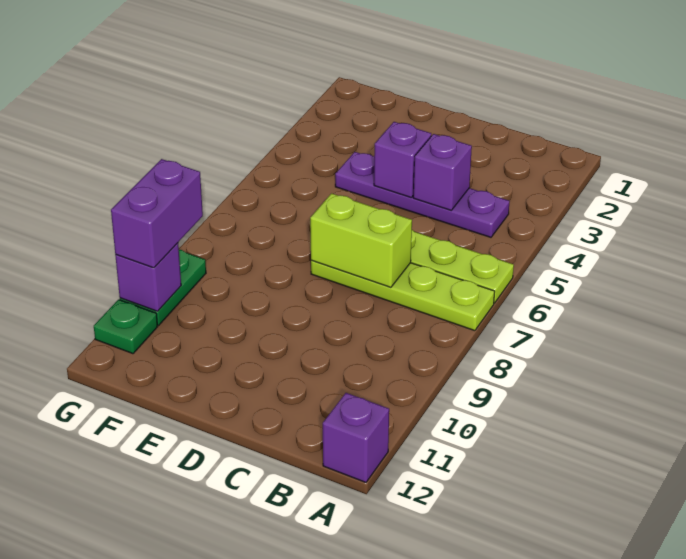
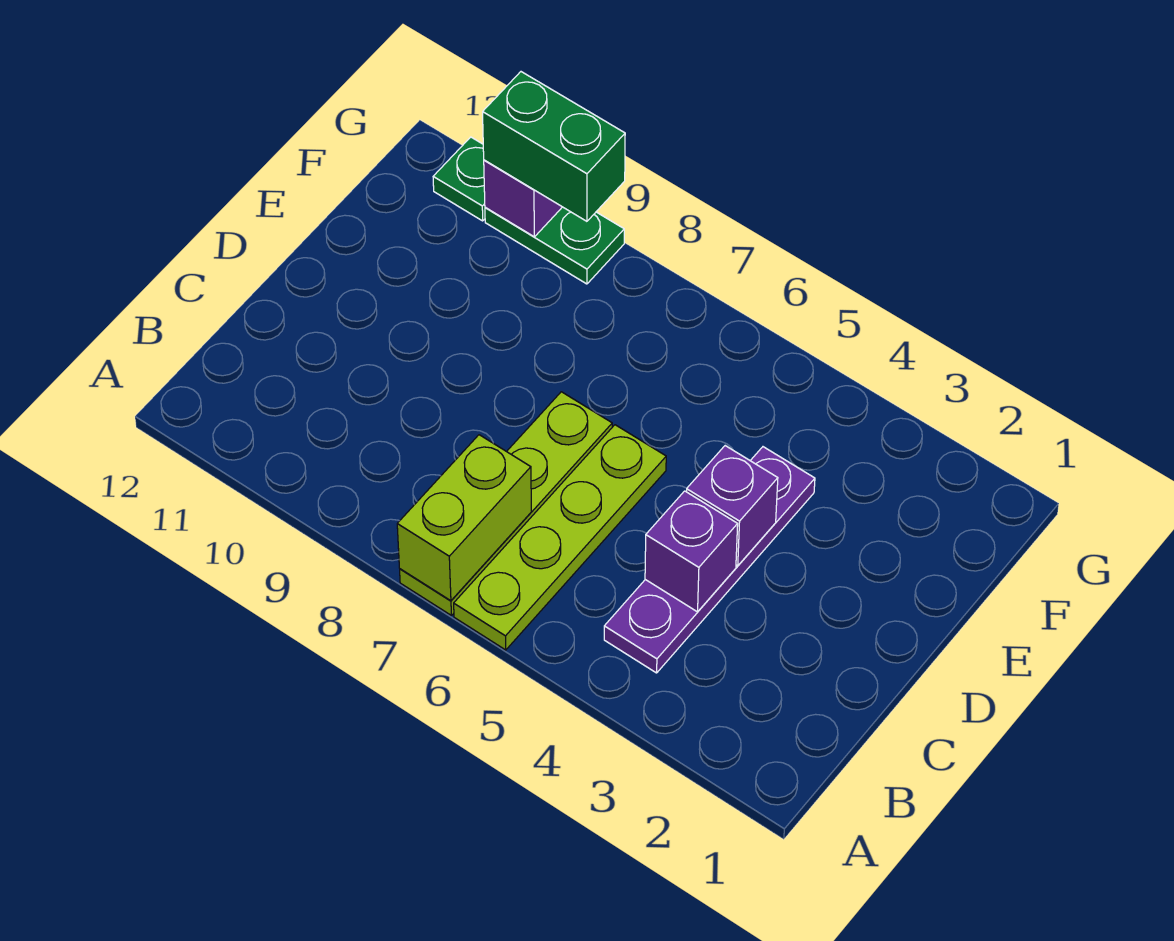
purple brick A12 level 1 -> none
lime brick C7:D7 level 2 -> lime brick A7:B7 level 2
purple brick G9:G10 level 3 -> green brick G9:G10 level 3

